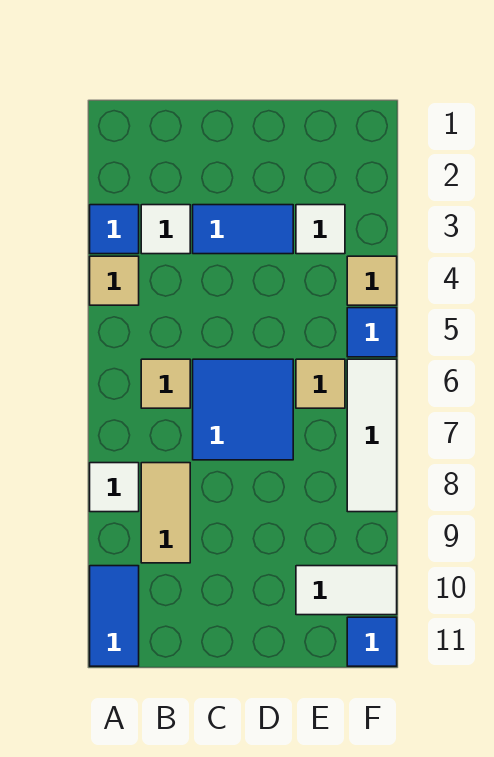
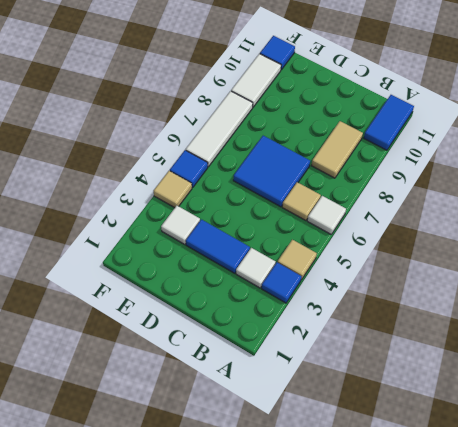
white tile A8 level 1 -> white tile A6 level 1
tan tile E6 level 1 -> none
white tile E10:F10 level 1 -> white tile F9:F10 level 1

